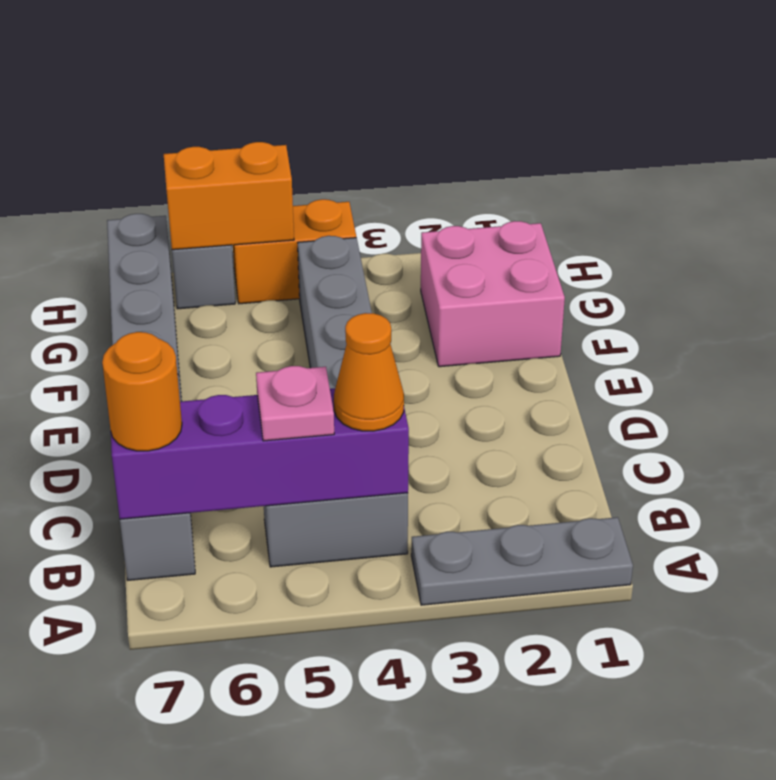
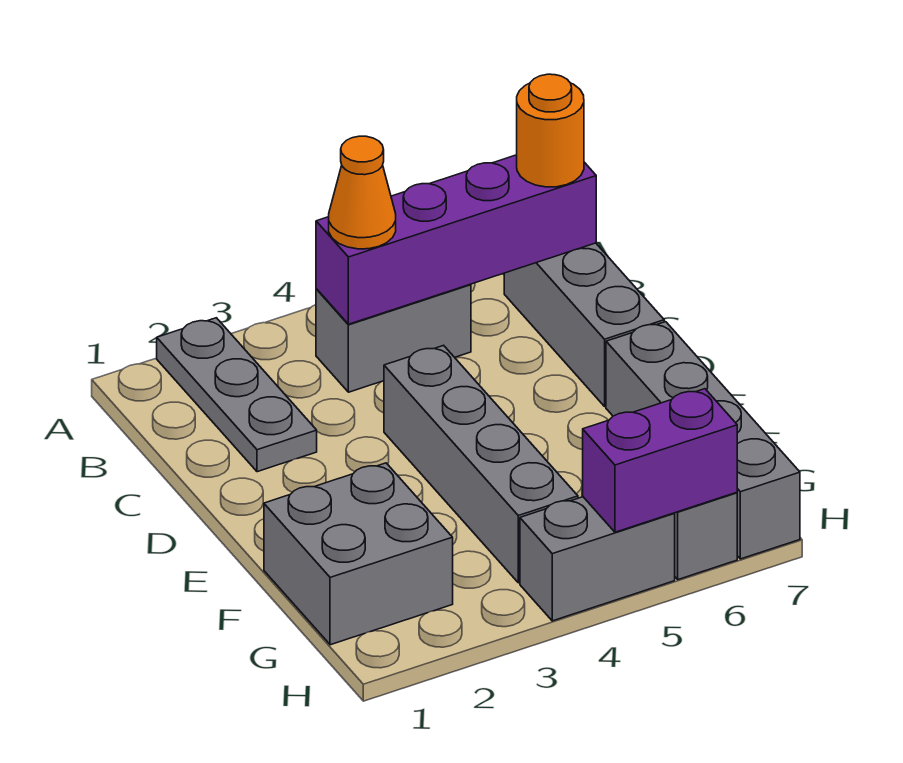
grey plate A1:A3 level 1 -> grey plate A2:C2 level 1
pink plate B5 level 3 -> none
pink brick F1:G2 level 1 -> grey brick F1:G2 level 1
orange brick H4:H5 level 1 -> grey brick H4:H5 level 1
orange brick H5:H6 level 2 -> purple brick H5:H6 level 2

